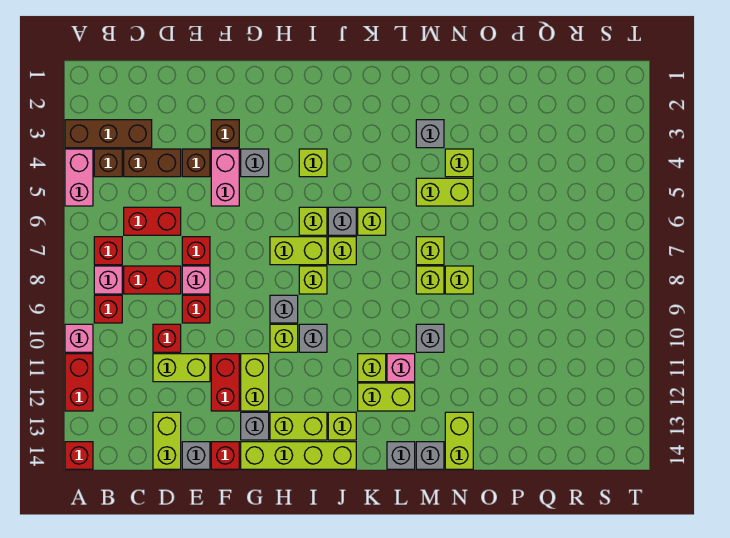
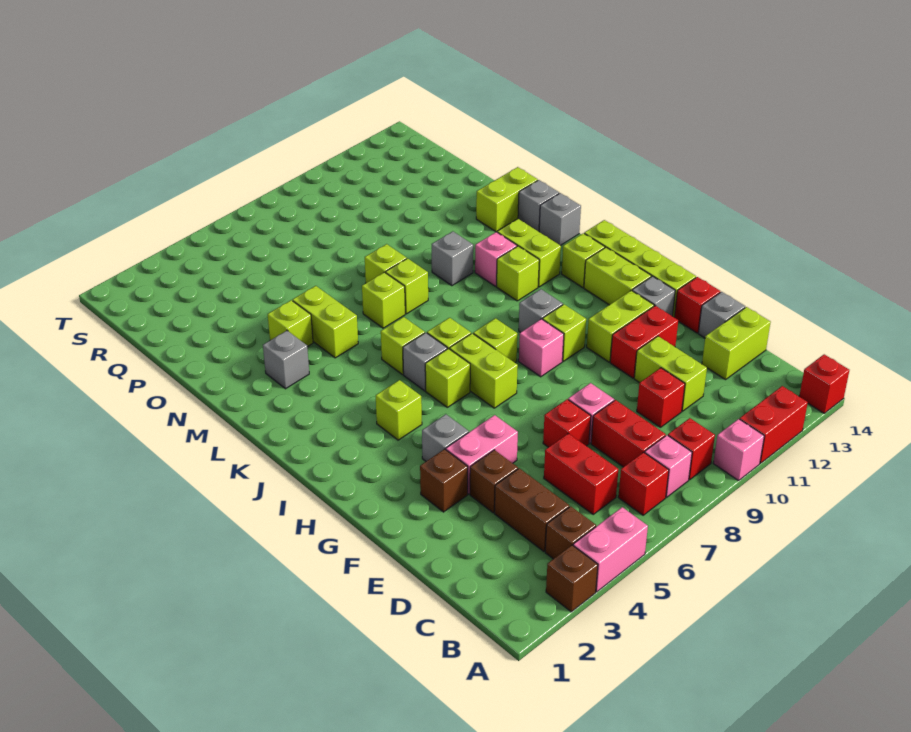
brown brick A3:C3 level 1 -> brown brick A3 level 1
red brick E9 level 1 -> none
grey brick H9 level 1 -> pink brick H9 level 1

